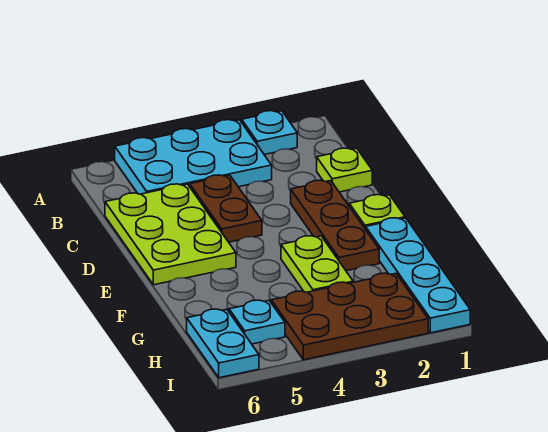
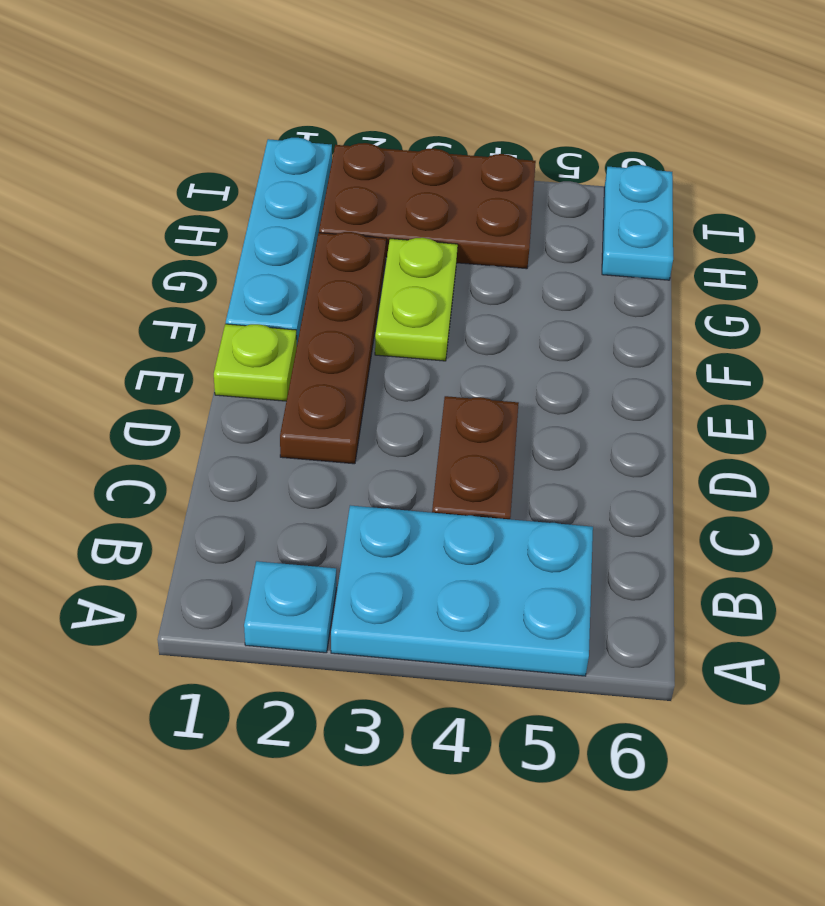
lime plate C1 level 1 -> none
lime plate C5:E6 level 1 -> none
brown plate D2:F2 level 1 -> brown plate D2:G2 level 1
cyan plate H5 level 1 -> none

